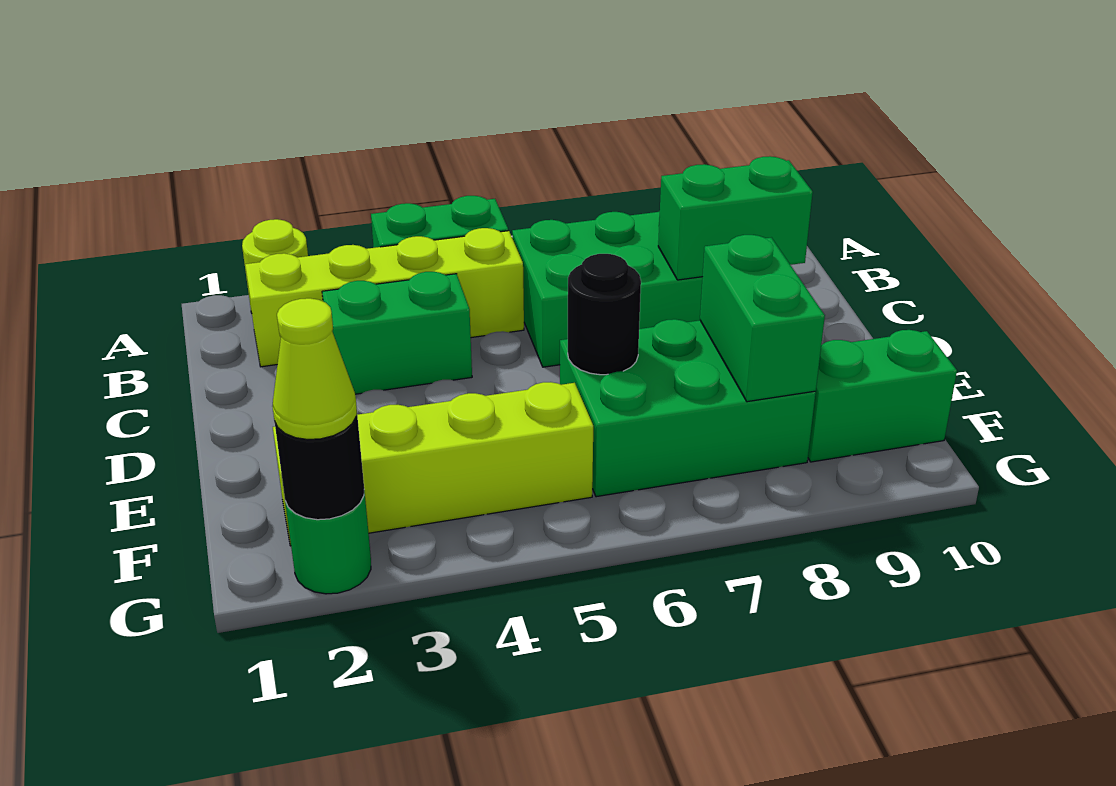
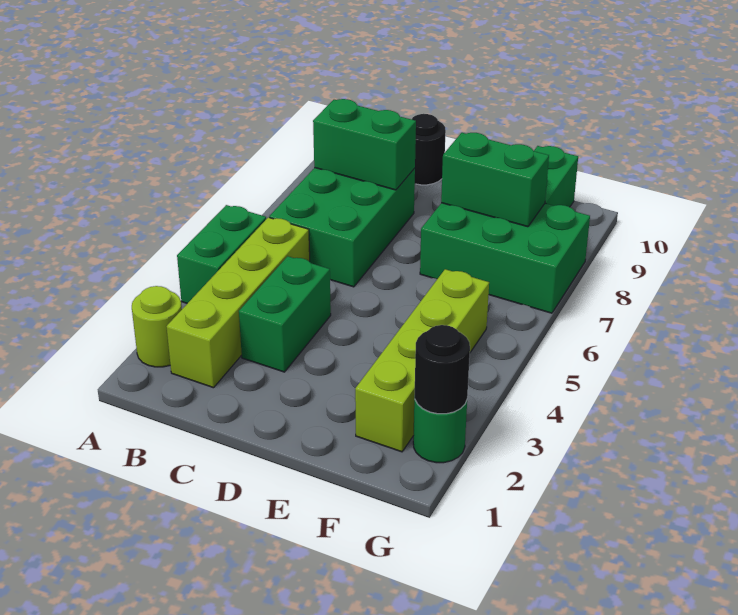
green brick C8:C9 level 2 -> green brick B8:C8 level 2
green brick E6:F8 level 1 -> green brick E7:G8 level 1
black round brick E6 level 2 -> black round brick C10 level 1
lime cone G2 level 3 -> none

